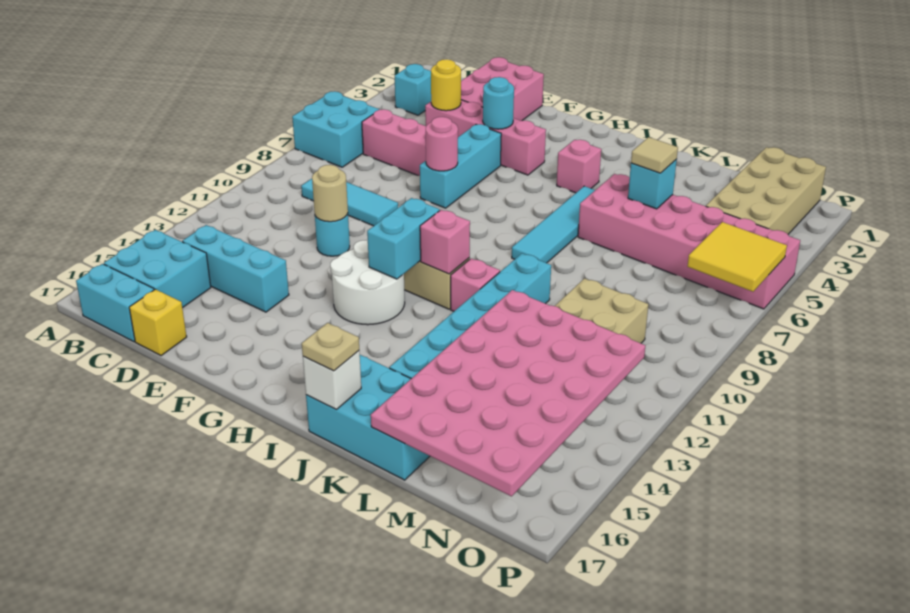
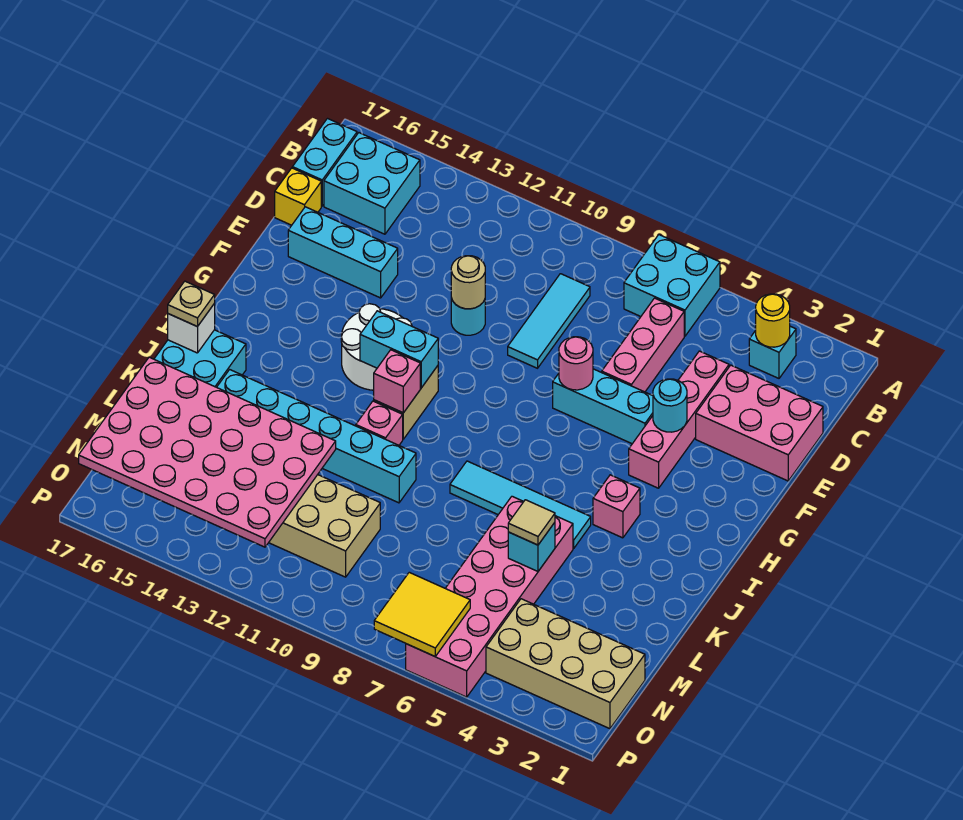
cyan brick C14:E14 level 1 -> cyan brick E14:E16 level 1
yellow round brick D4 level 2 -> yellow round brick B3 level 2

